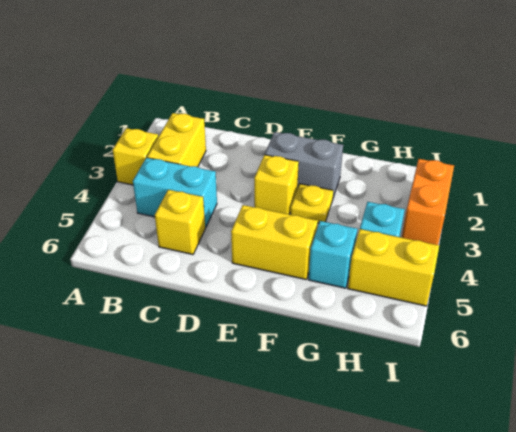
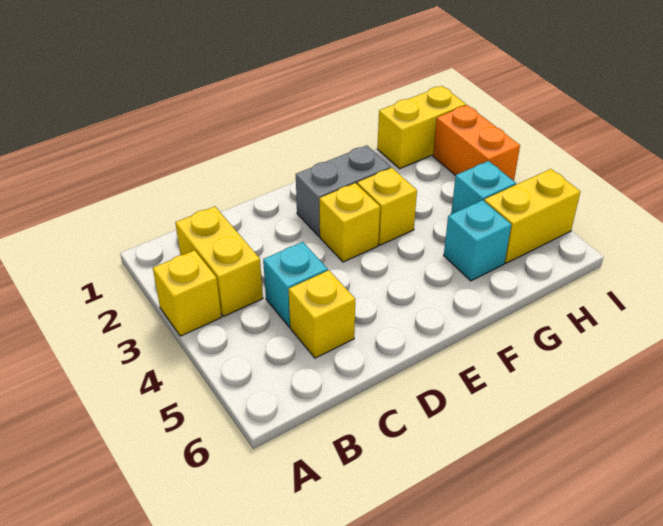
cyan brick B4:C4 level 1 -> cyan brick C4 level 1
yellow brick E5:F5 level 1 -> yellow brick H1:I1 level 1
yellow plate F3 level 1 -> yellow brick F3 level 1

